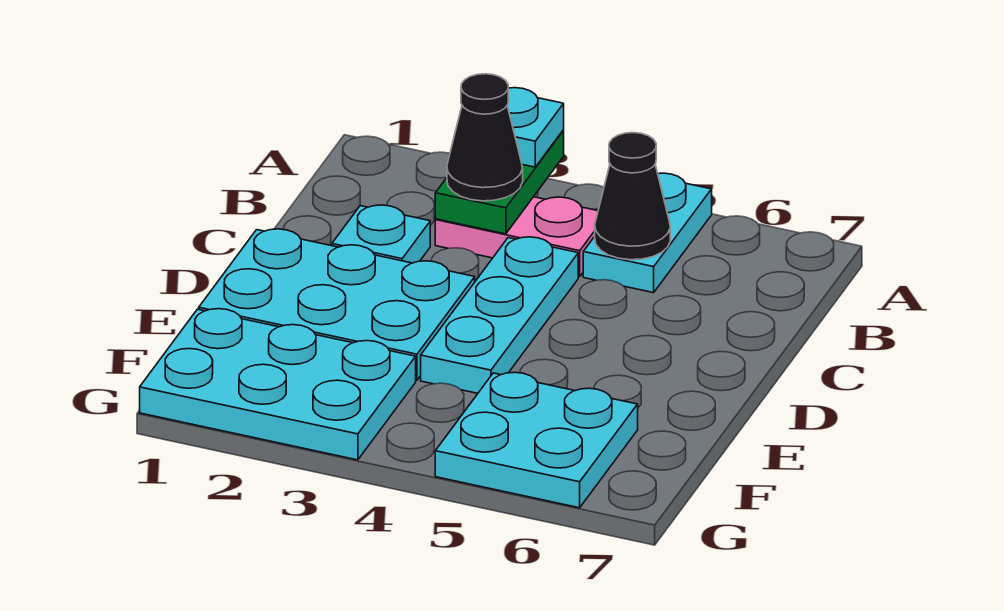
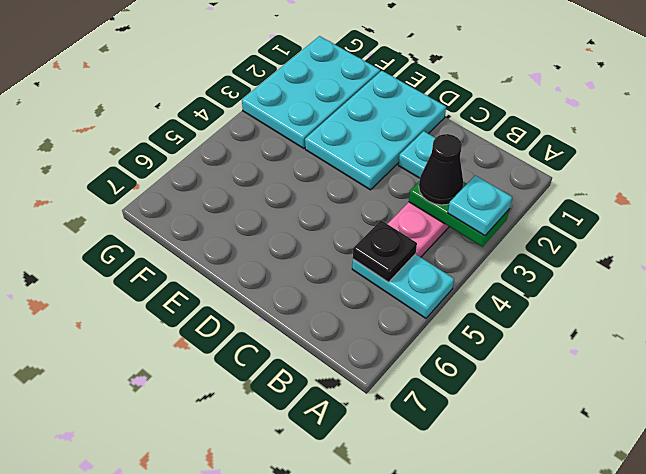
black cone B5 level 2 -> black plate B5 level 2
cyan plate C4:E4 level 1 -> none
cyan plate F5:G6 level 1 -> none

